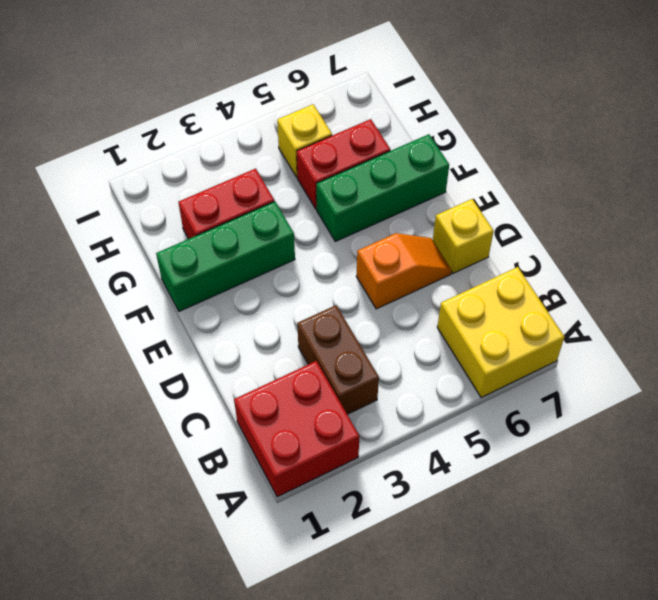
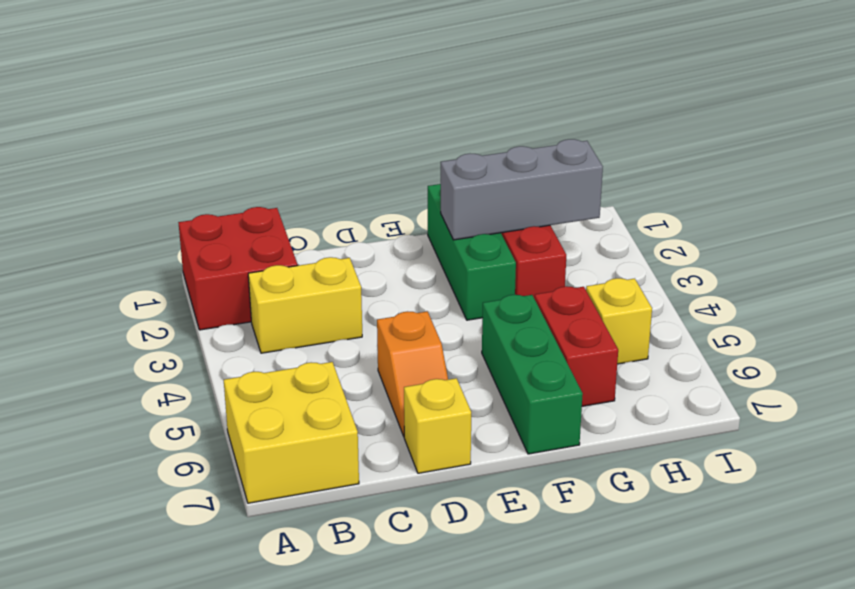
brown brick B3:C3 level 1 -> yellow brick B3:C3 level 1
none -> grey brick F2:H2 level 2

